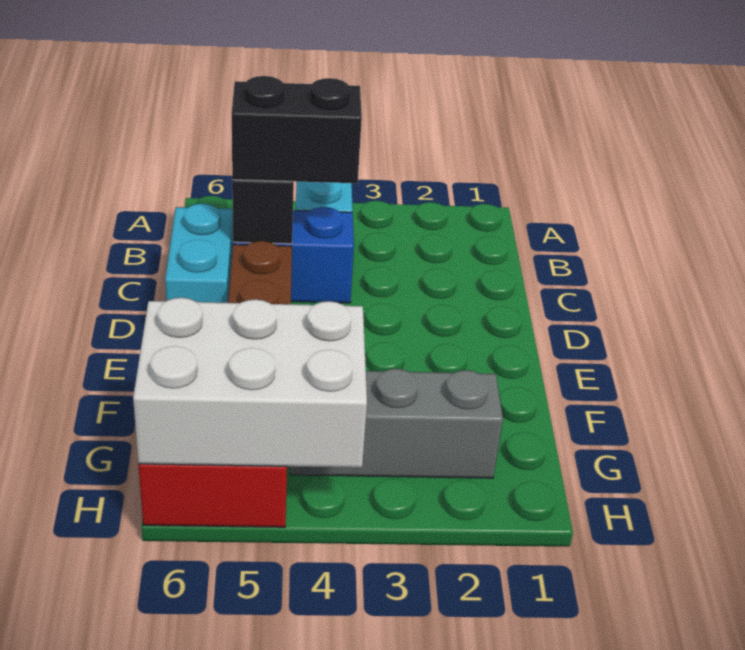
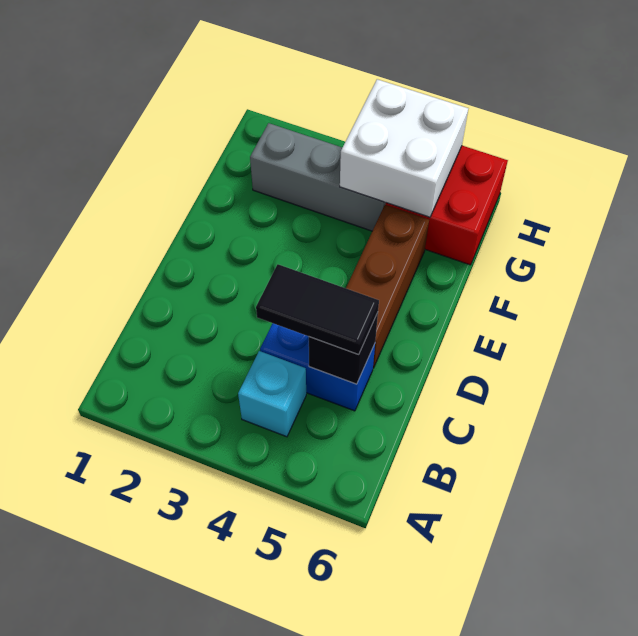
black brick C4:C5 level 3 -> black tile C4:C5 level 3
cyan brick C6:D6 level 1 -> none
white brick G4:H6 level 2 -> white brick G4:H5 level 2

